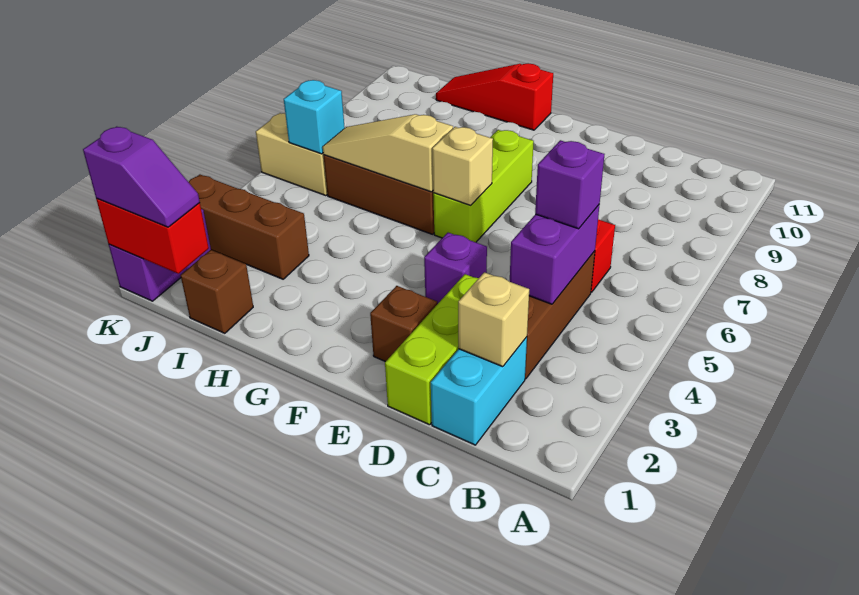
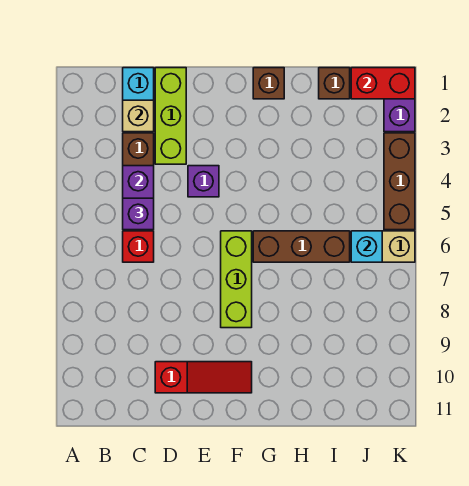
brown brick E2 level 1 -> brown brick G1 level 1
tan brick F6 level 2 -> none
tan slope G6:I6 level 2 top G -> none
red slope G11:I11 level 1 top G -> red slope D10:F10 level 1 top D
brown brick I3:K3 level 1 -> brown brick K3:K5 level 1
purple slope J1:K1 level 3 top K -> none

